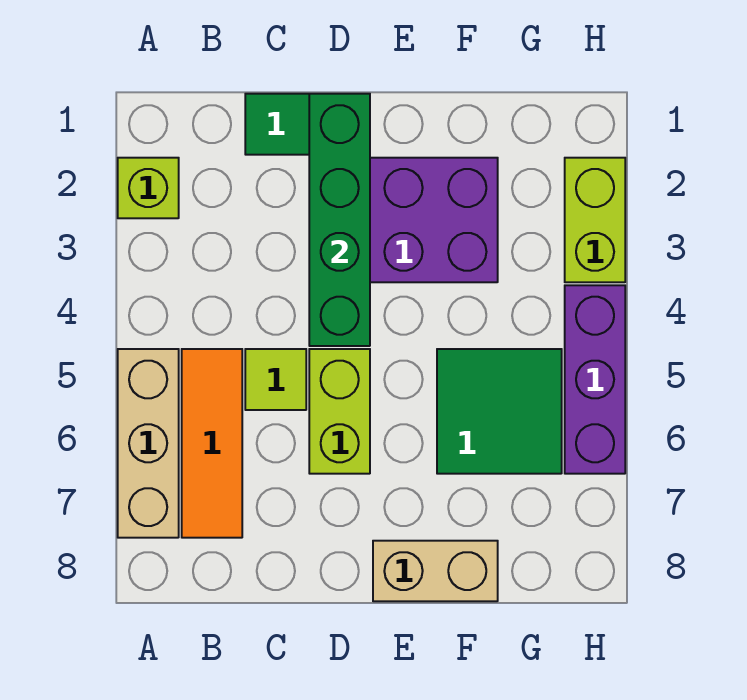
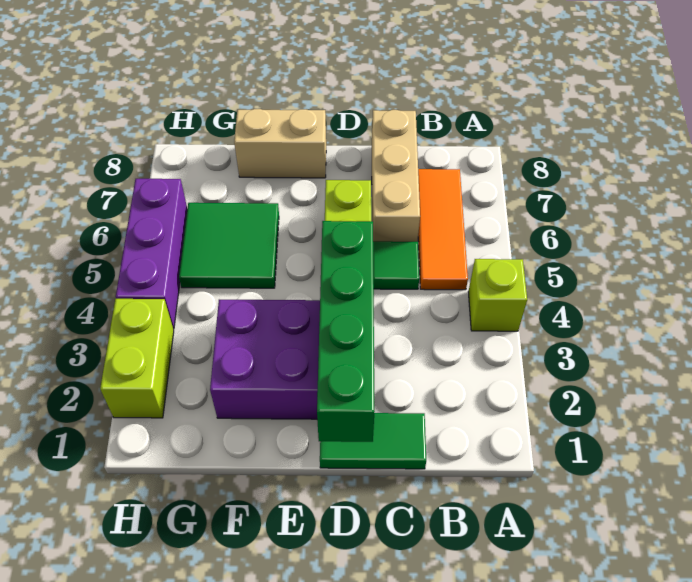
lime brick A2 level 1 -> lime brick A4 level 1
tan brick A5:A7 level 1 -> tan brick C6:C8 level 1
lime tile C5 level 1 -> green tile C5 level 1

